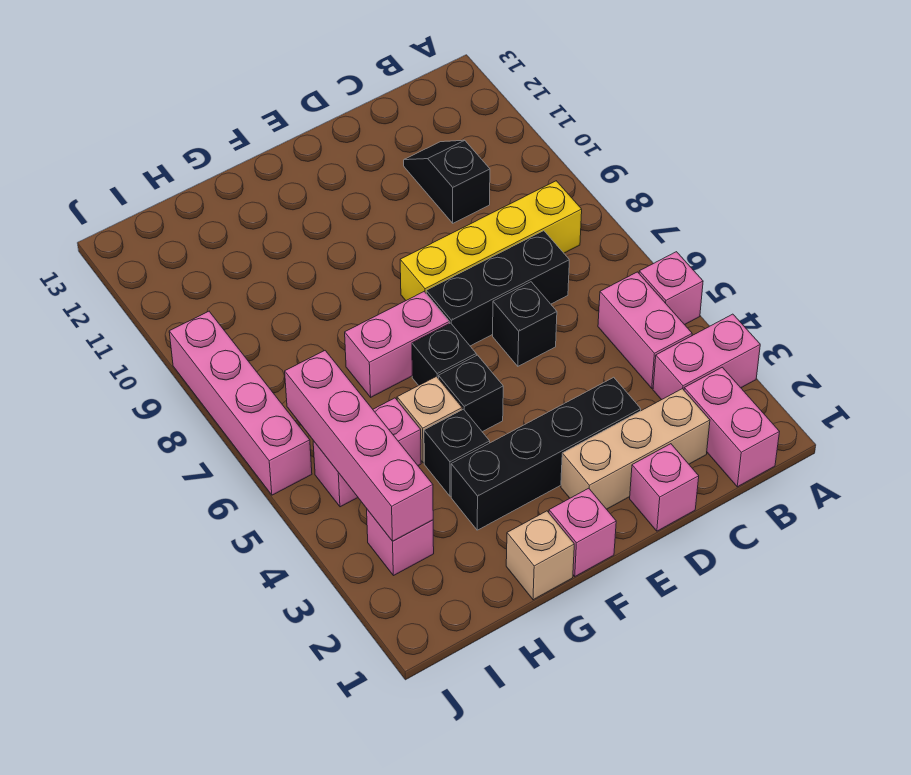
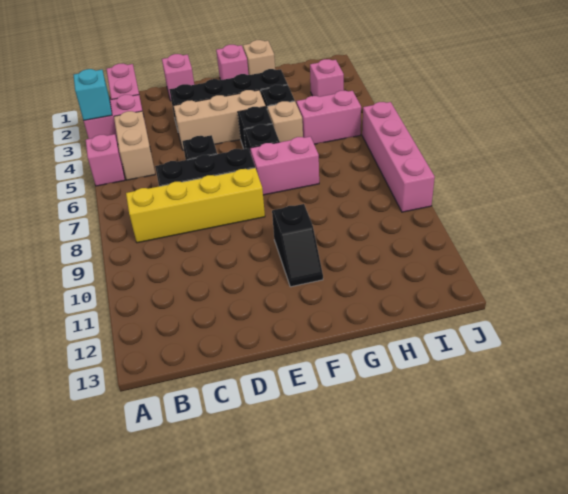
none -> cyan brick A3 level 2
pink brick B4:B5 level 1 -> tan brick B4:B5 level 1
tan brick C2:E2 level 1 -> tan brick D4:F4 level 1
black slope C10:C11 level 1 top 10 -> black slope F10:F11 level 1 top 10
pink brick I3:I6 level 2 -> none

